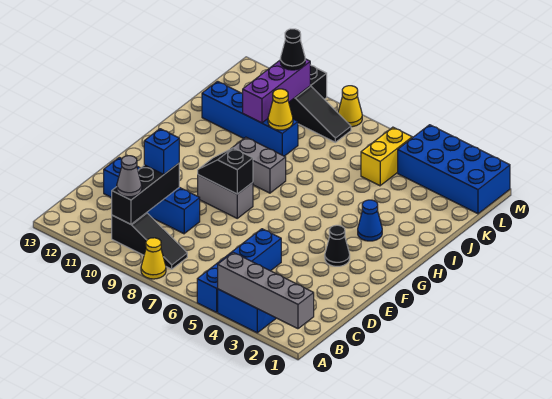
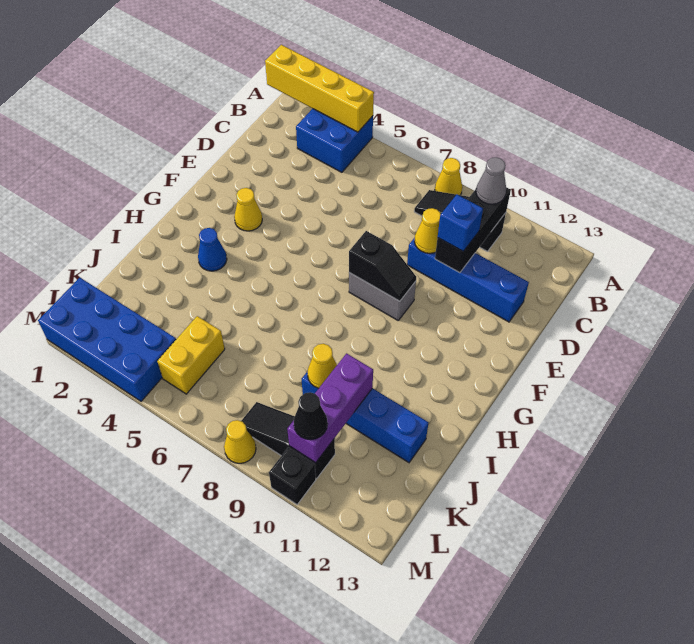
grey brick A1:A4 level 2 -> yellow brick A1:A4 level 2
blue brick A5:D5 level 1 -> none
none -> yellow cone D9 level 2
black cone F3 level 1 -> yellow cone F3 level 1
grey brick H8:H9 level 1 -> none

